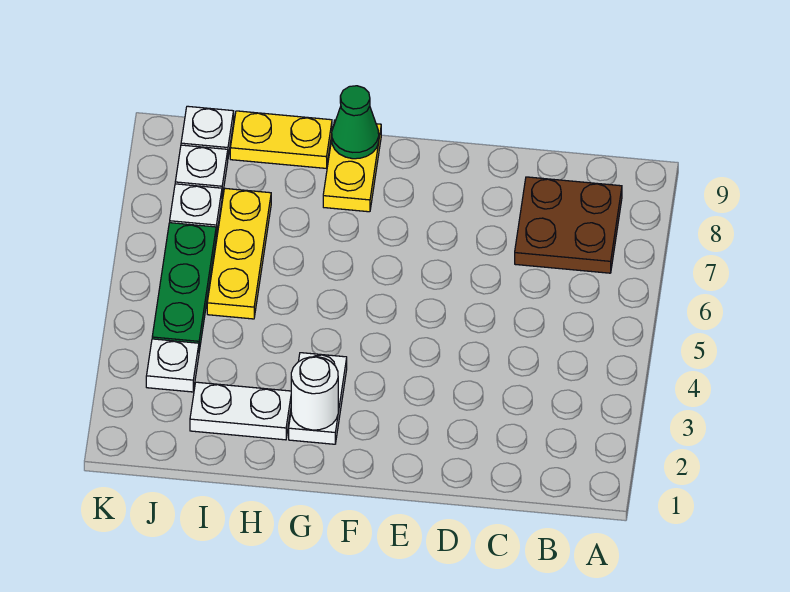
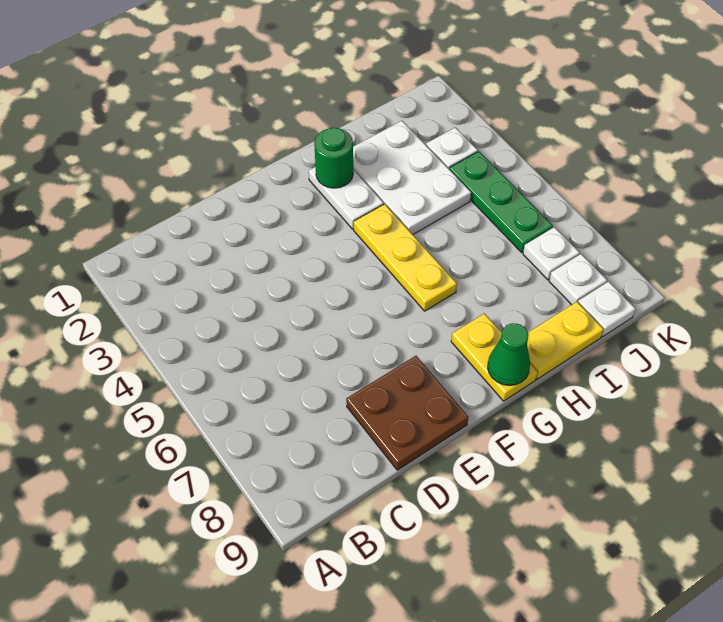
brown plate B7:C8 level 1 -> brown plate D8:E9 level 1
white round brick G2 level 2 -> green round brick G2 level 2
white plate H2:I2 level 1 -> white plate H2:I4 level 1
yellow plate I5:I7 level 1 -> yellow plate G4:G6 level 1

